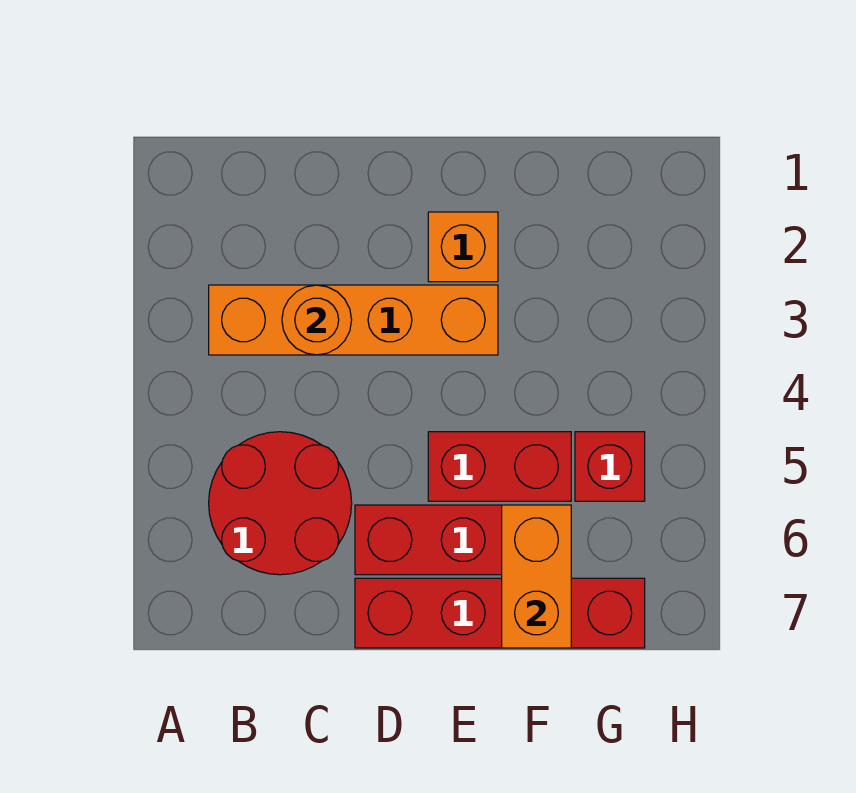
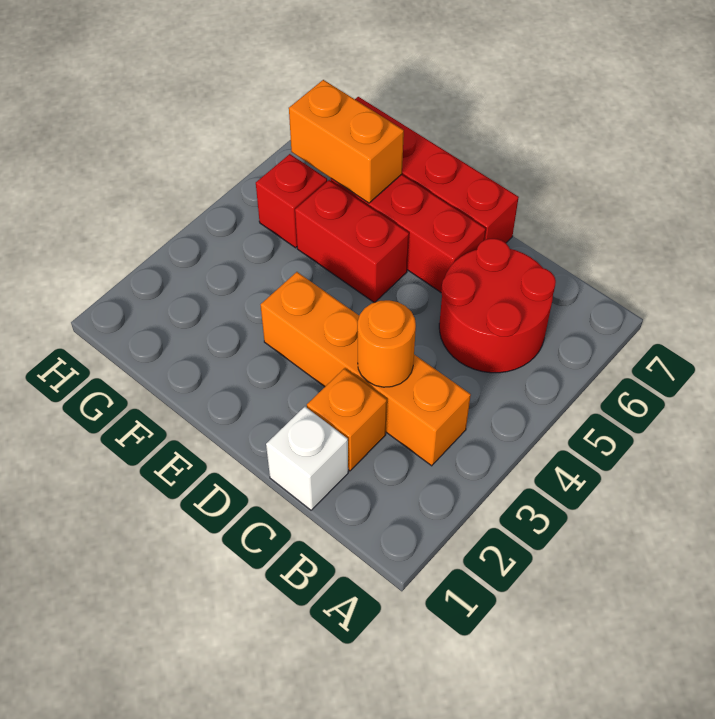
none -> white brick C1 level 1
orange brick E2 level 1 -> orange brick C2 level 1
orange brick F6:F7 level 2 -> orange brick F6:G6 level 2

